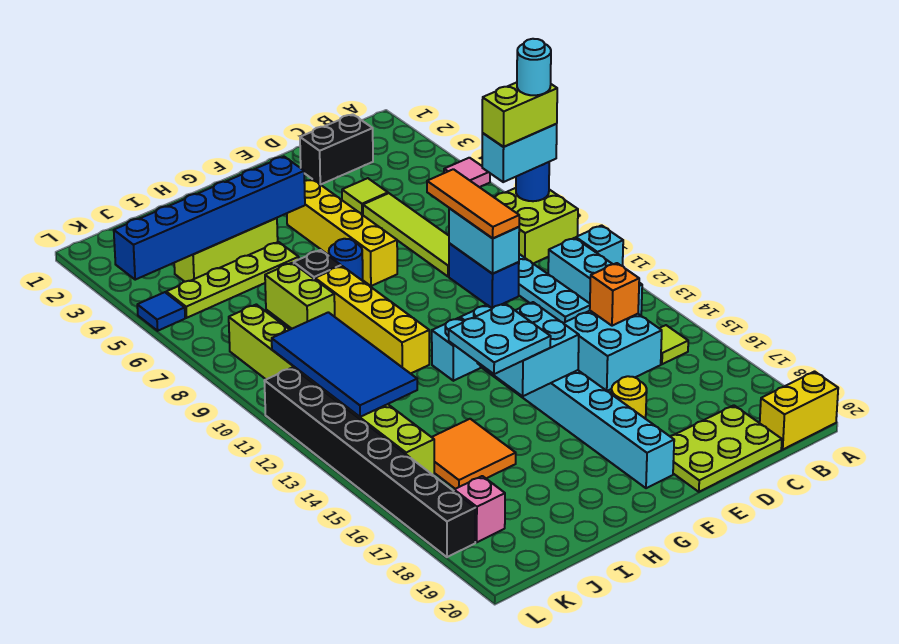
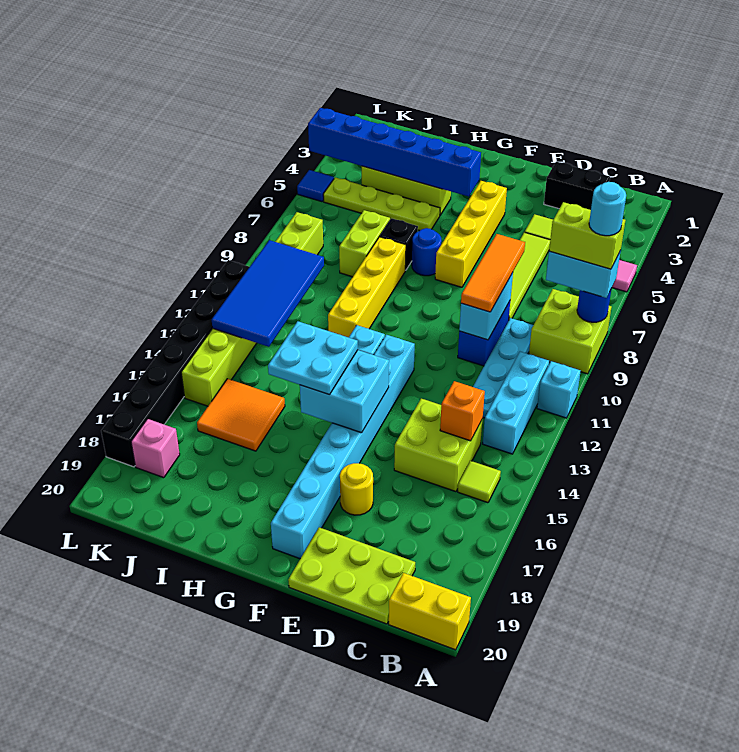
cyan brick C14:D15 level 1 -> lime brick C14:D15 level 1

